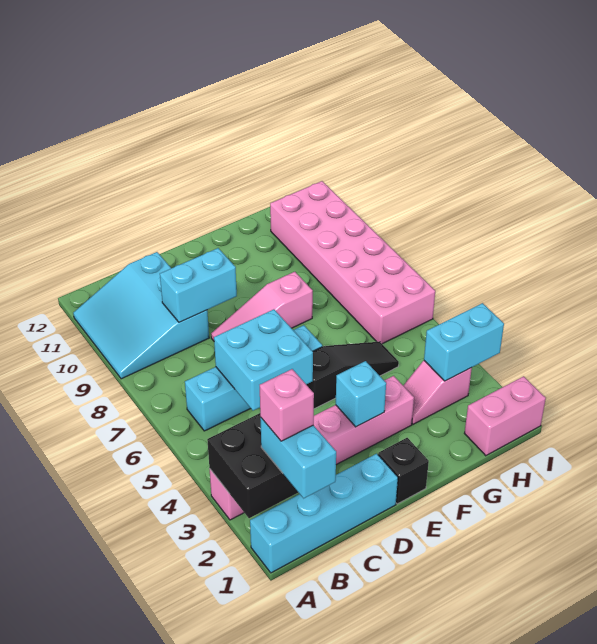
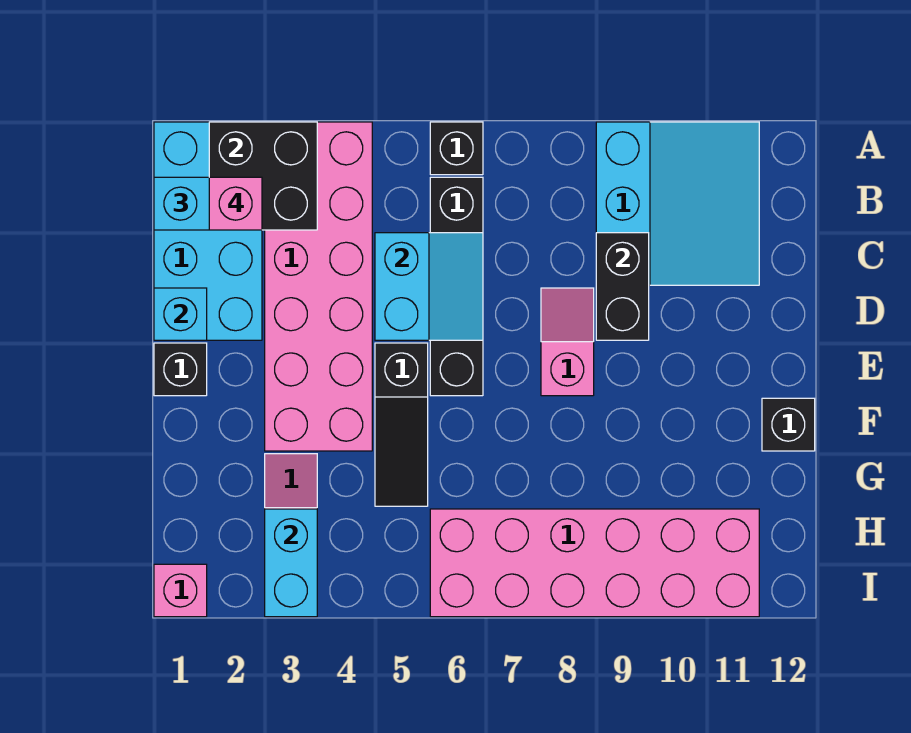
cyan brick A1:D1 level 1 -> cyan brick A1:D2 level 1
pink brick A3:F3 level 1 -> pink brick A3:F4 level 1
none -> black brick A6 level 1
cyan slope A9:C11 level 1 top C -> cyan slope A9:C11 level 1 top 9
cyan brick B6:E6 level 1 -> black brick B6:E6 level 1
cyan brick C5:D6 level 2 -> cyan slope C5:D6 level 2 top 5
cyan brick C9:D9 level 2 -> black brick C9:D9 level 2
pink slope D8:F8 level 1 top F -> pink slope D8:E8 level 1 top E
cyan brick E3 level 2 -> cyan brick D1 level 2
none -> black brick F12 level 1
pink brick H1:I1 level 1 -> pink brick I1 level 1

